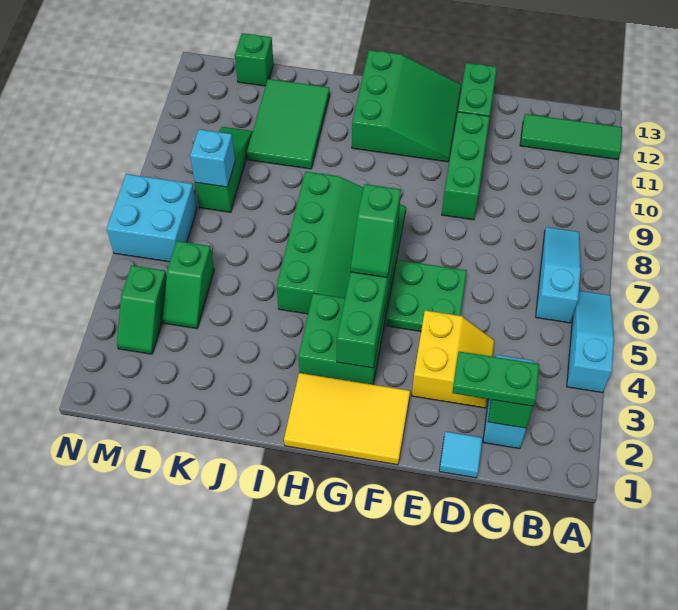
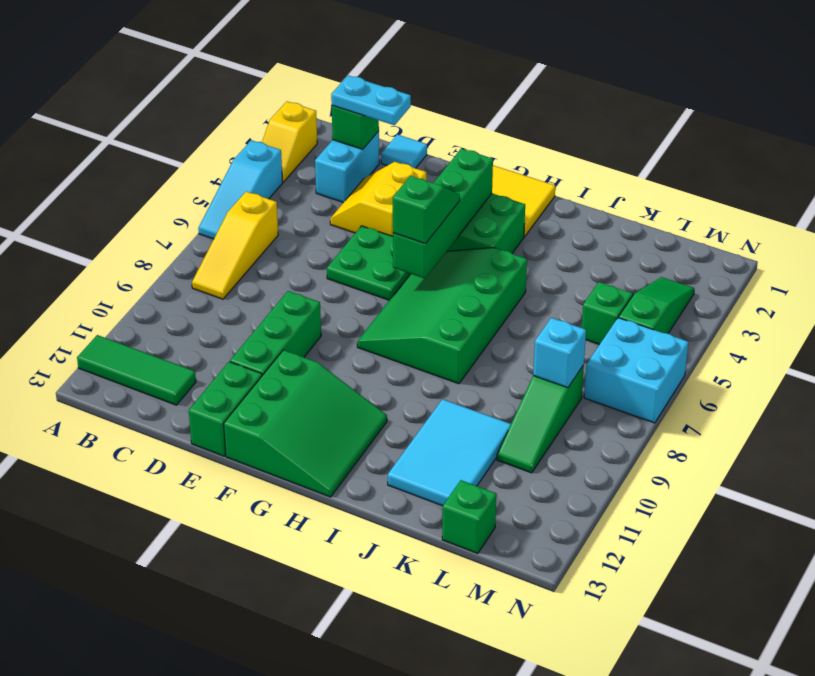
none -> yellow slope A2:A3 level 1 top 2
cyan slope B6:B8 level 1 top 6 -> yellow slope B6:B8 level 1 top 6
green plate C2:D2 level 3 -> cyan plate C2:D2 level 3
green slope F11:H13 level 1 top H -> green slope F11:H13 level 1 top F
green tile J10:K12 level 1 -> cyan tile J10:K12 level 1
green slope M3:M4 level 1 top 4 -> green slope M3:M5 level 1 top 5

